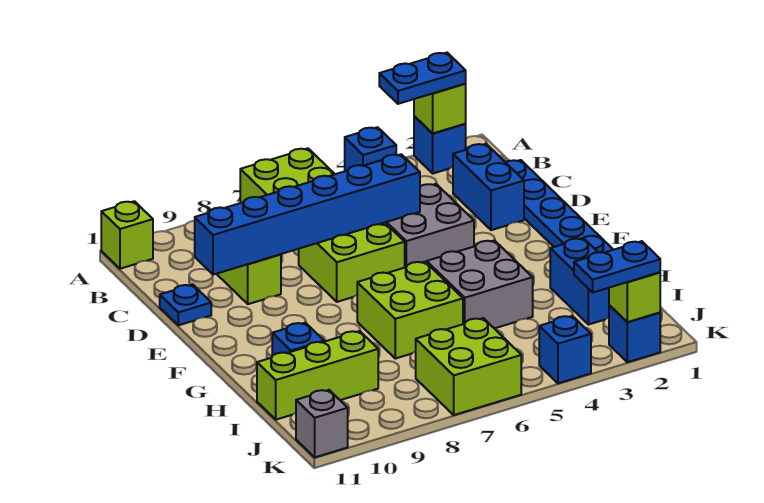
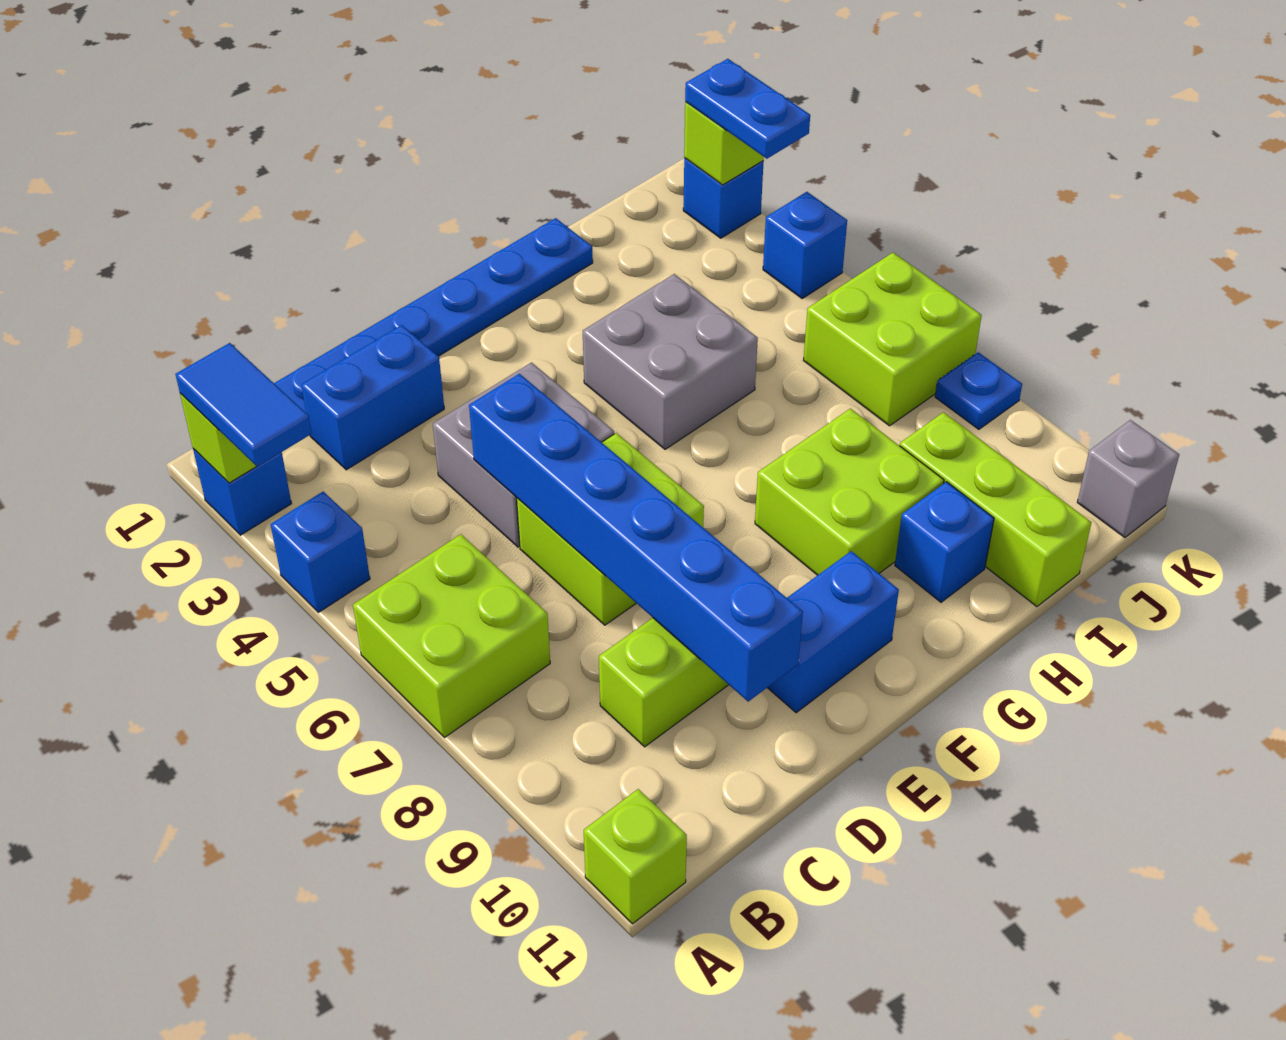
blue plate A2:A3 level 3 -> blue tile A2:A3 level 3
blue plate D11 level 1 -> blue plate K8 level 1
lime brick G6:H7 level 1 -> lime brick G8:H9 level 1
blue brick H2:I2 level 1 -> blue brick E10:F10 level 1

